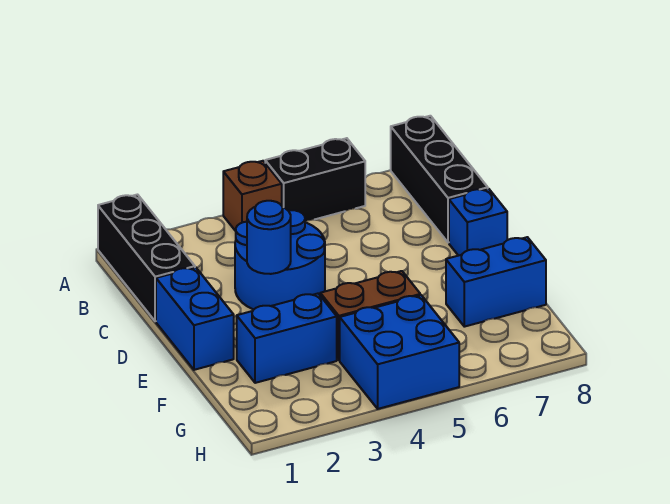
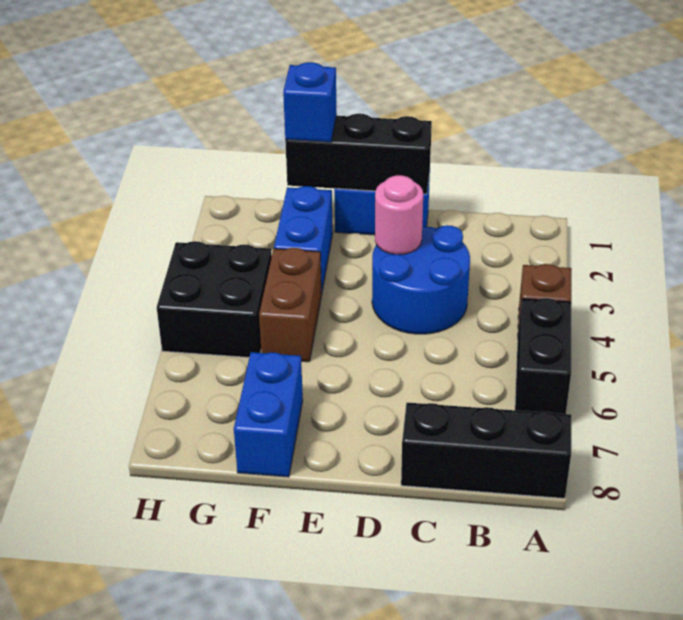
black brick A1:C1 level 1 -> black brick D1:F1 level 2
blue round brick D3 level 2 -> pink round brick D3 level 2
blue brick D8 level 1 -> blue brick F1 level 3
blue brick G4:H5 level 1 -> black brick G4:H5 level 1

